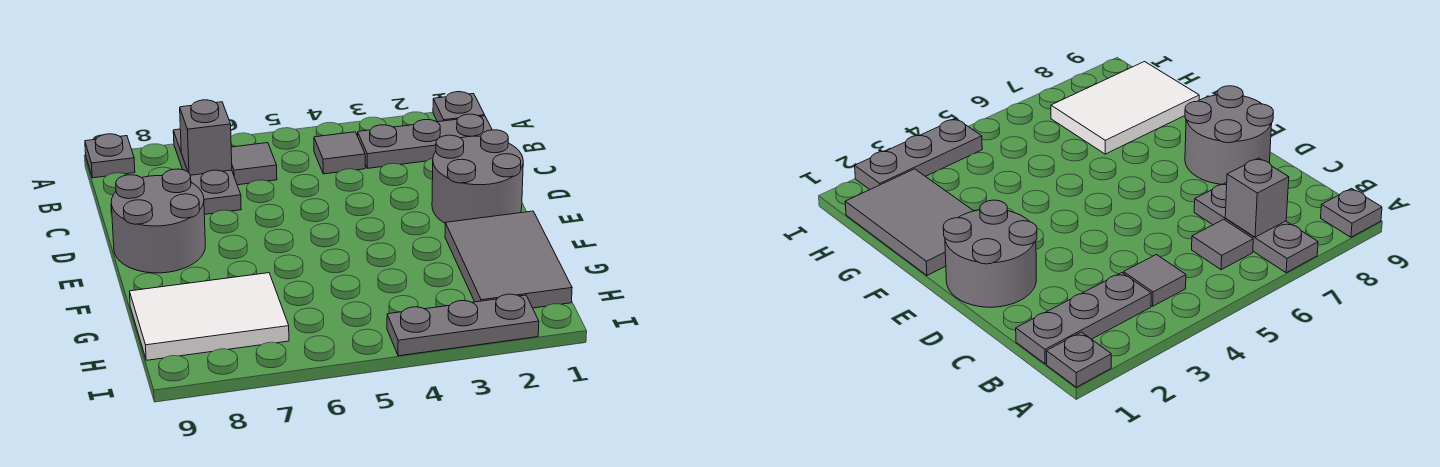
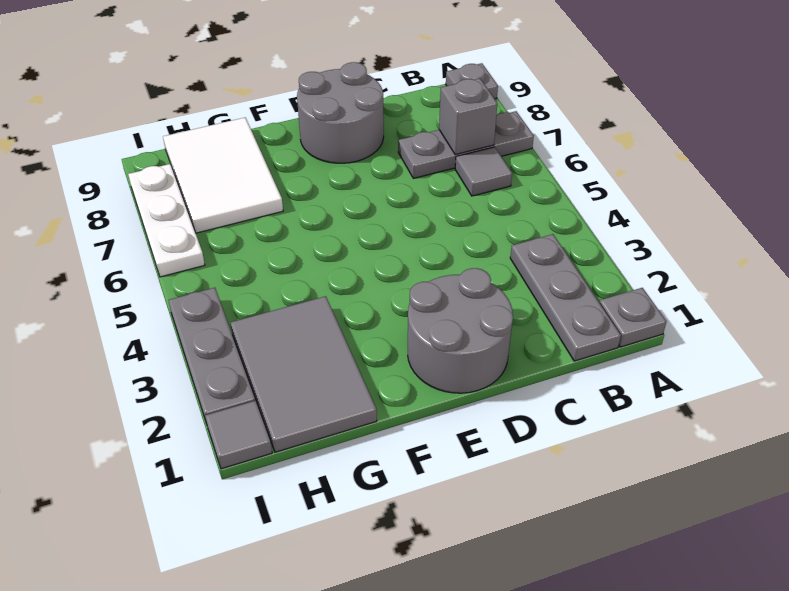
grey tile B4 level 1 -> grey tile I1 level 1
grey tile F1:H2 level 1 -> grey tile G1:H3 level 1
none -> white plate I6:I8 level 1

